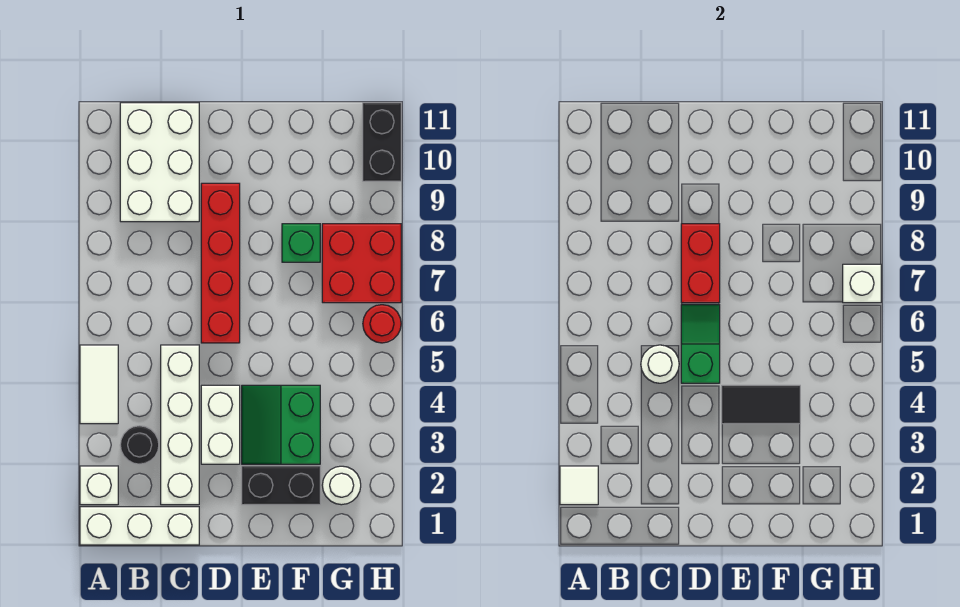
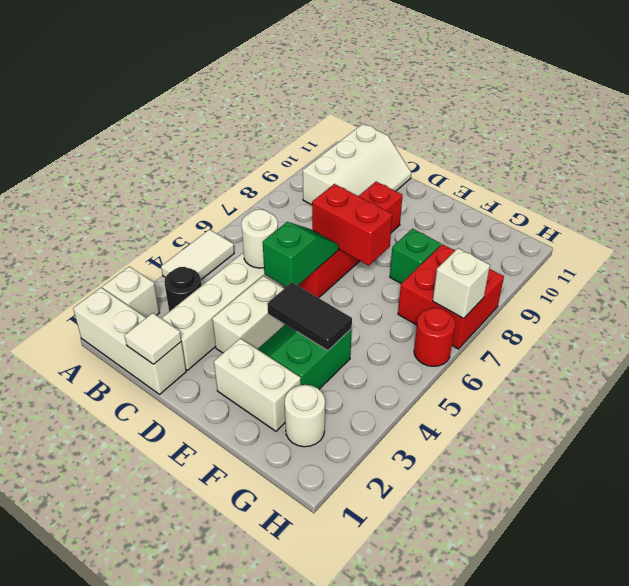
white tile A2 level 2 -> white tile C1 level 2
white brick B9:C11 level 1 -> white slope B9:C11 level 1 top B
red brick D7:D8 level 2 -> red brick D7:E7 level 2
black brick E2:F2 level 1 -> white brick E2:F2 level 1
black brick H10:H11 level 1 -> none

